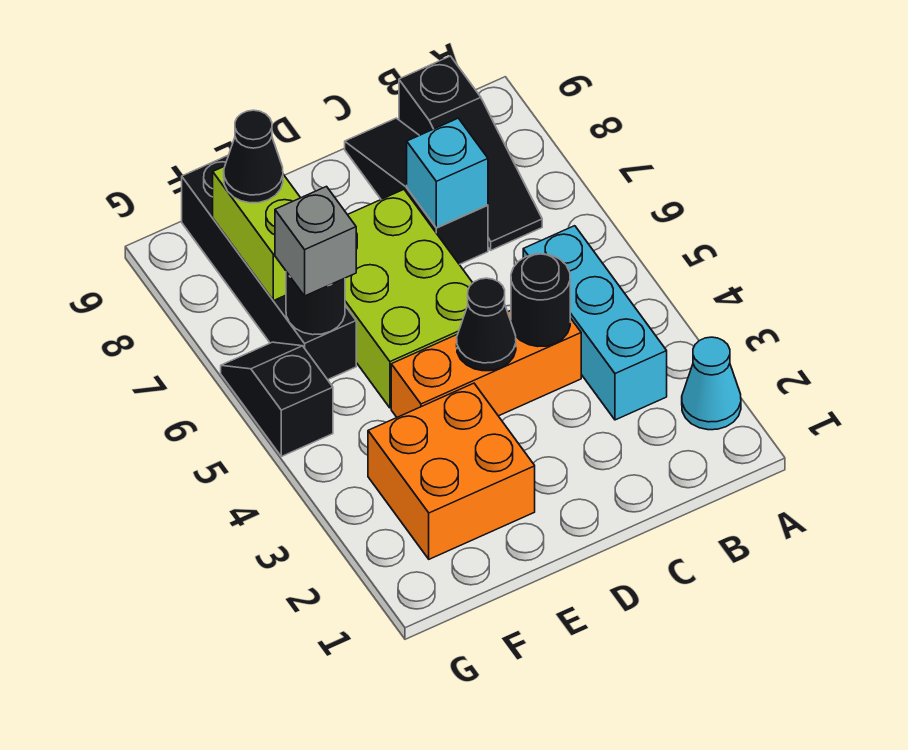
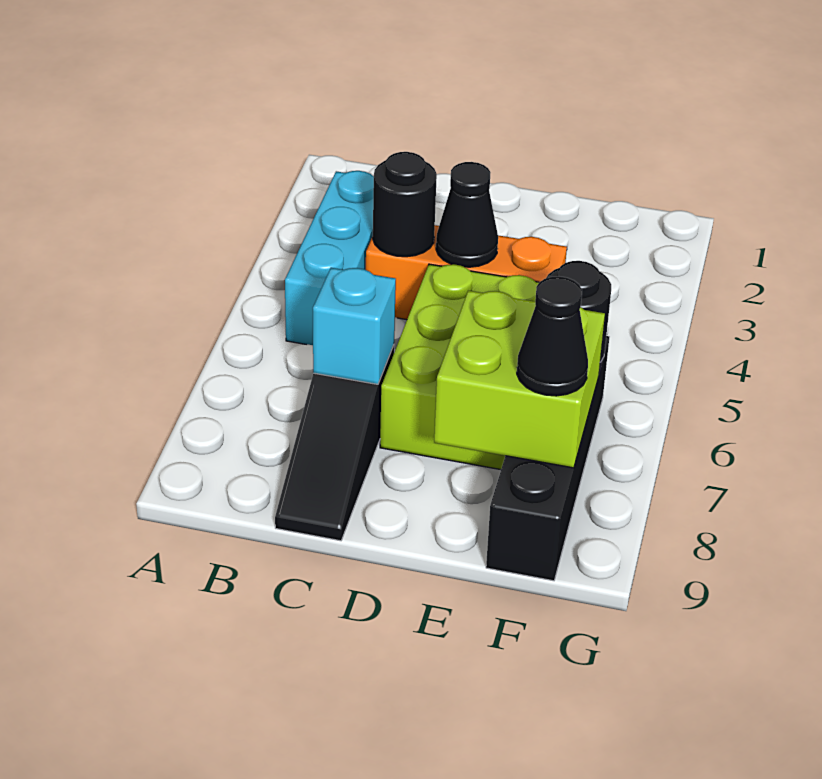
cyan cone A2 level 1 -> none
black slope B7:B9 level 1 top 9 -> none
orange brick E2:F3 level 1 -> none
grey brick F6 level 3 -> none
lime brick F7:F8 level 2 -> lime brick E7:F8 level 2
black slope G5:G6 level 1 top 5 -> none

